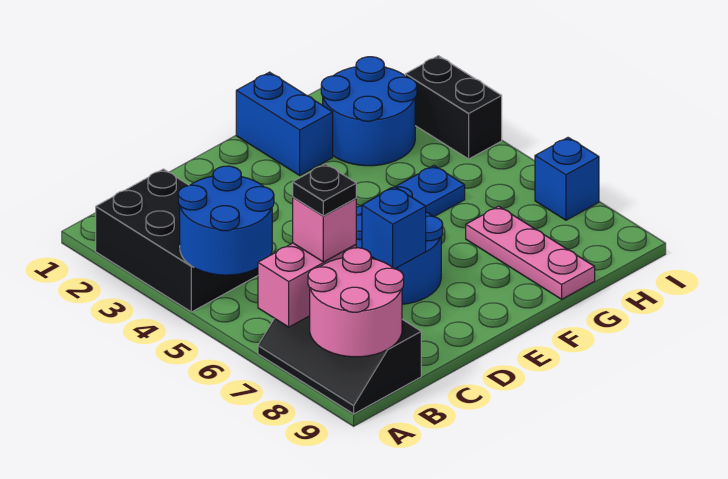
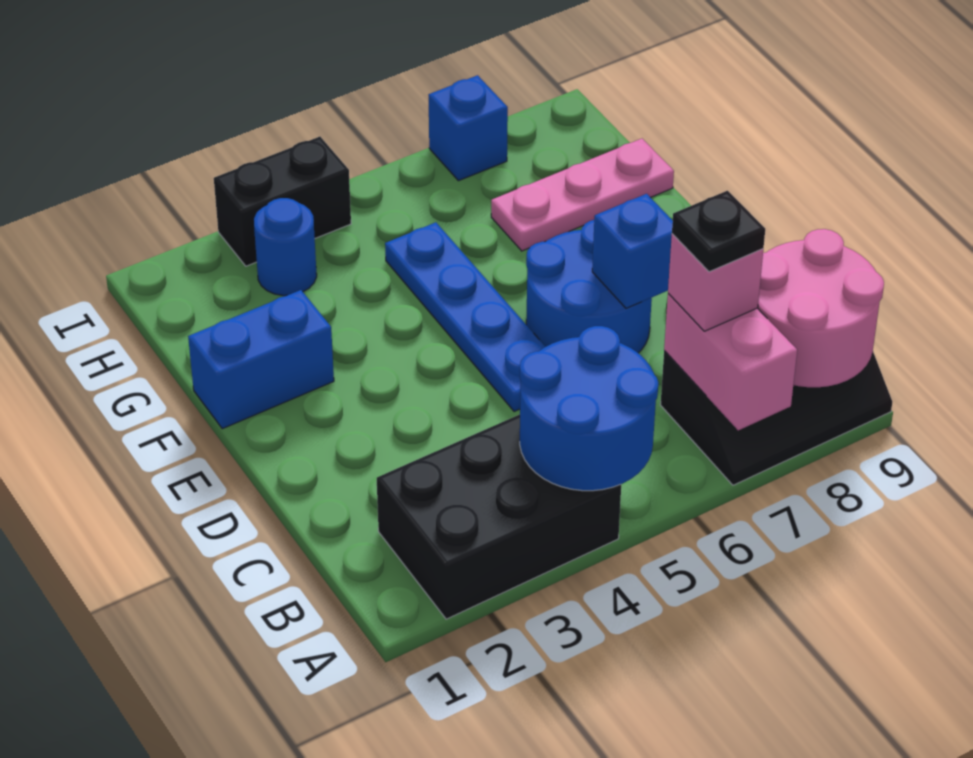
blue round brick G2:H3 level 1 -> blue round brick H3 level 1

